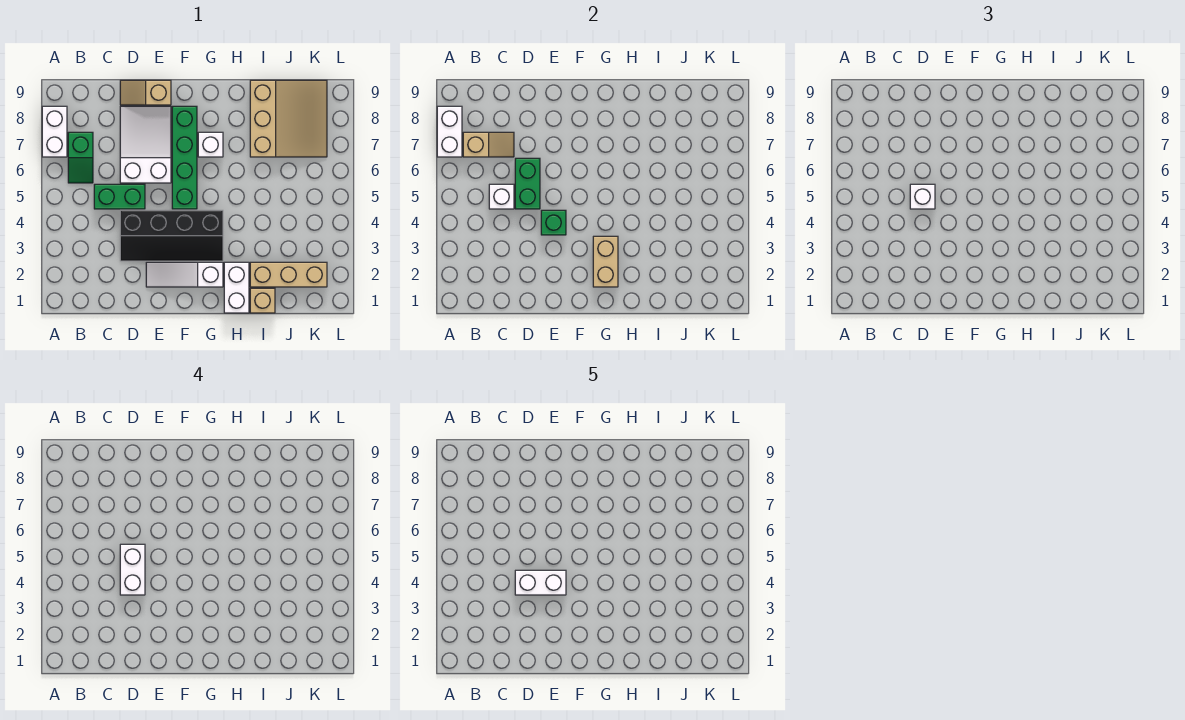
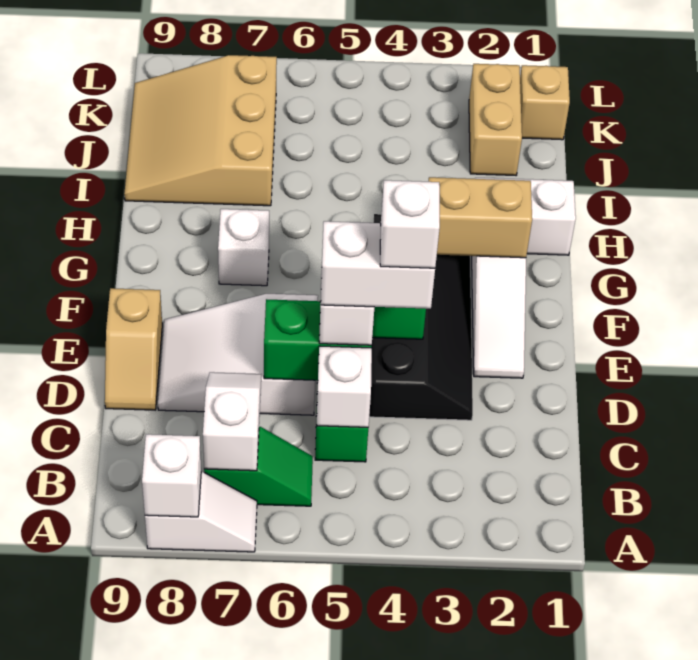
white brick A7:A8 level 1 -> white slope A7:A8 level 1 top 8
white brick A7:A8 level 2 -> white brick A8 level 2
tan slope B7:C7 level 2 top B -> white slope B7:C7 level 2 top B
white brick D4:E4 level 5 -> white brick D4 level 5
green brick F5:F8 level 1 -> none
tan brick I1 level 1 -> tan brick K1 level 1
tan brick I2:K2 level 1 -> tan brick J2:K2 level 1
tan slope I7:K9 level 1 top I -> tan slope I7:K9 level 1 top 7

